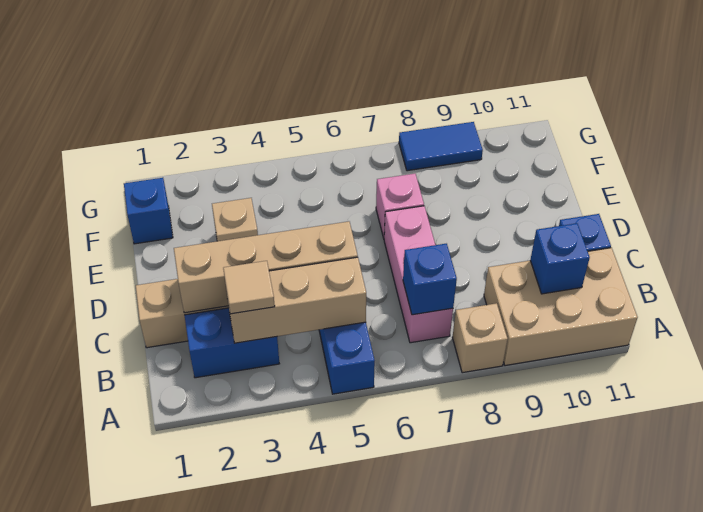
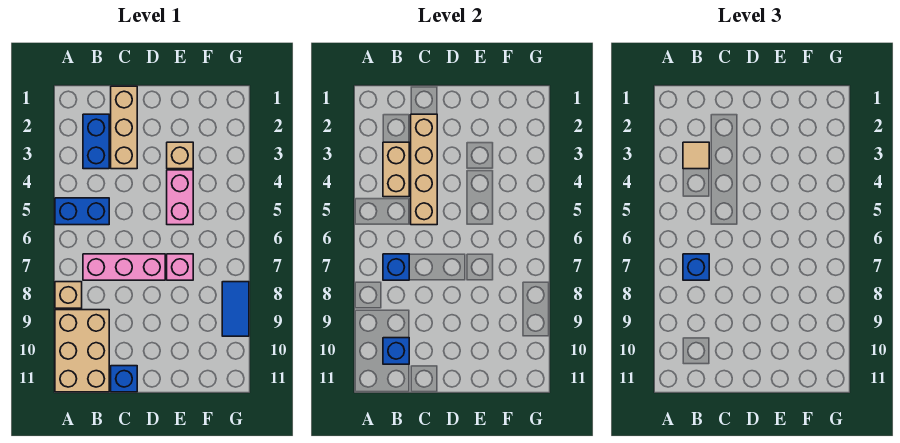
tan brick B3:B5 level 2 -> tan brick B3:B4 level 2
none -> pink brick E4:E5 level 1
blue brick F1 level 1 -> blue brick B7 level 3

